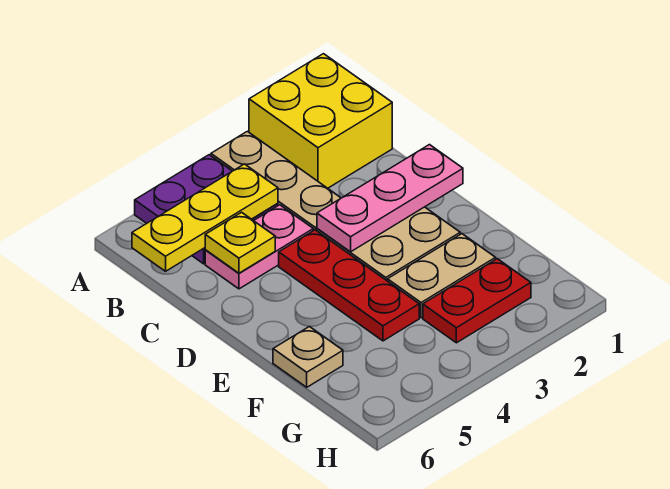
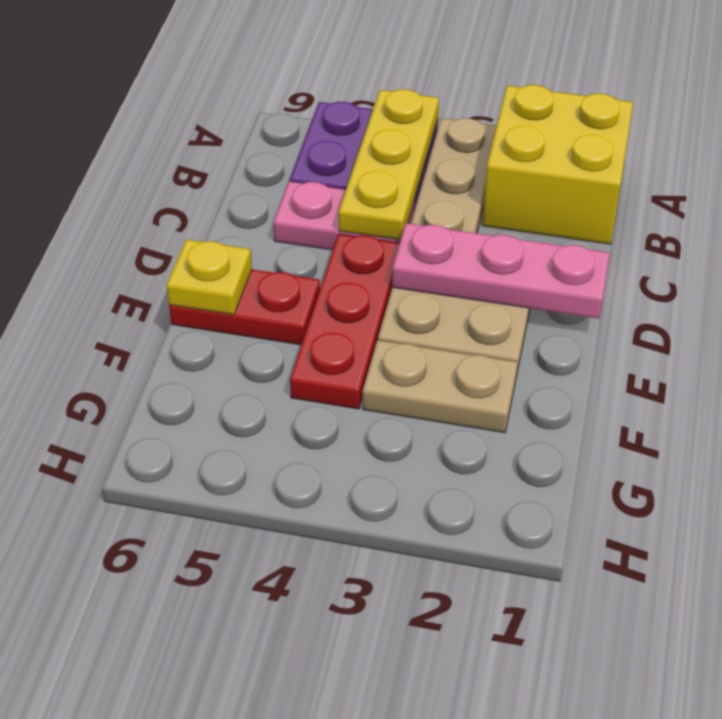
yellow plate B4:B6 level 2 -> yellow plate A4:C4 level 2
yellow plate C5 level 2 -> yellow plate E6 level 2
tan plate F6 level 1 -> none
red plate G2:G3 level 1 -> red plate E5:E6 level 1

